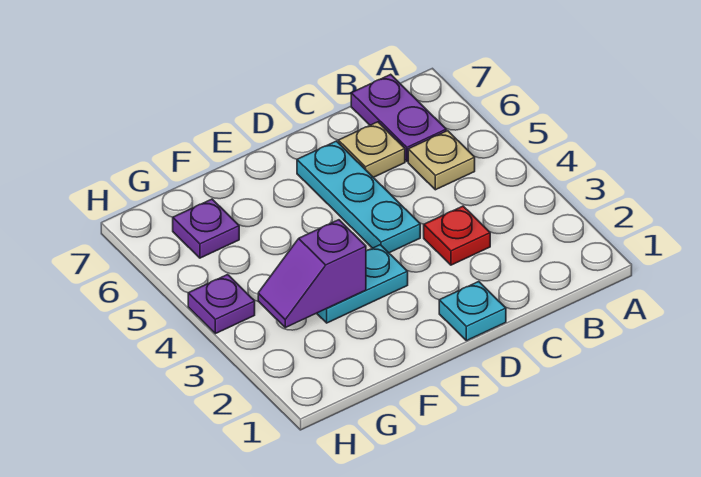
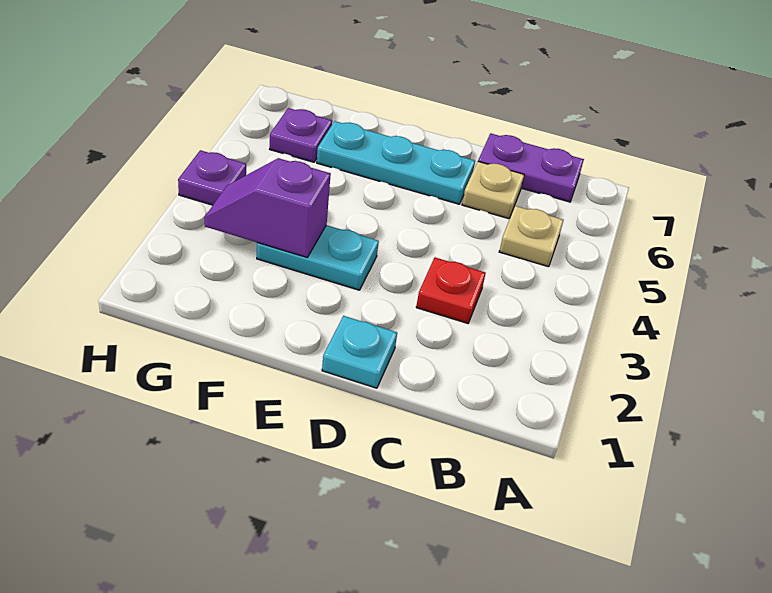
purple plate B6:B7 level 1 -> purple plate B7:C7 level 1
cyan plate D4:D6 level 1 -> cyan plate D6:F6 level 1

